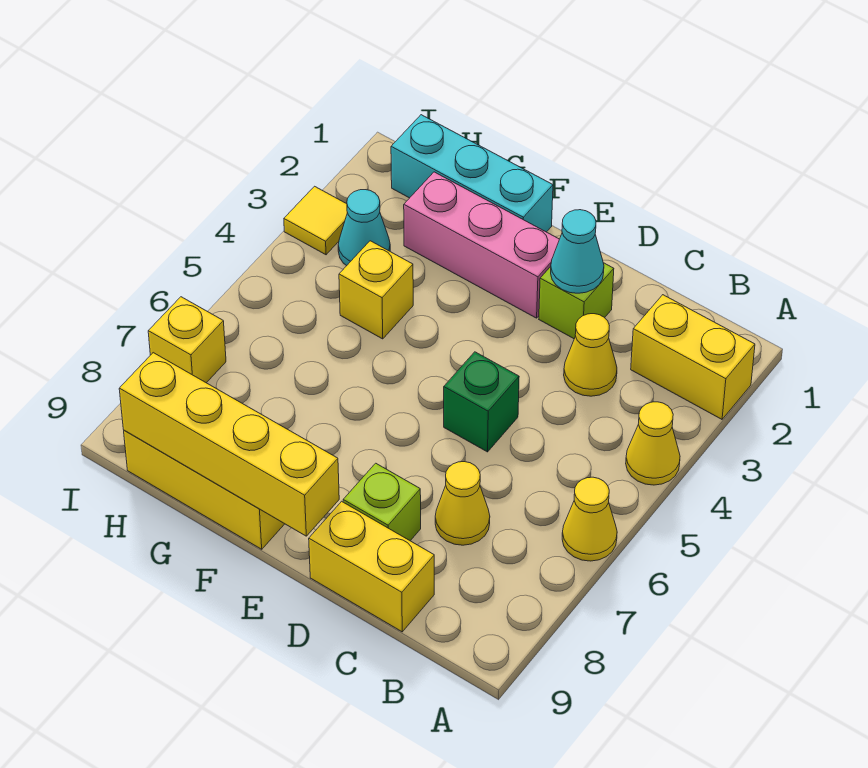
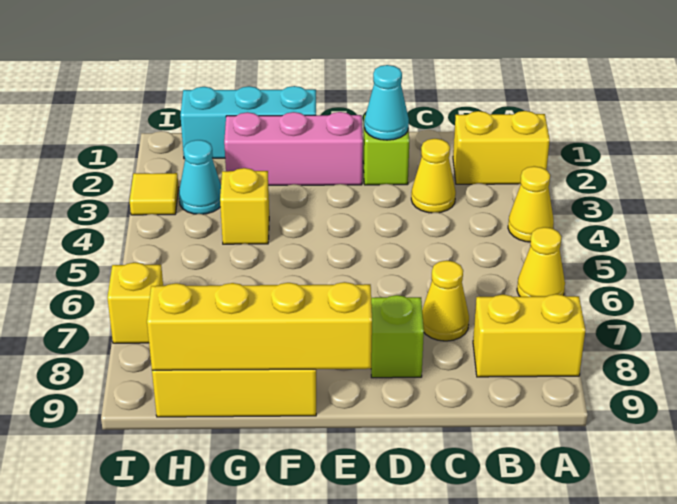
yellow brick C9:D9 level 1 -> yellow brick A8:B8 level 1
green brick D5 level 1 -> none

